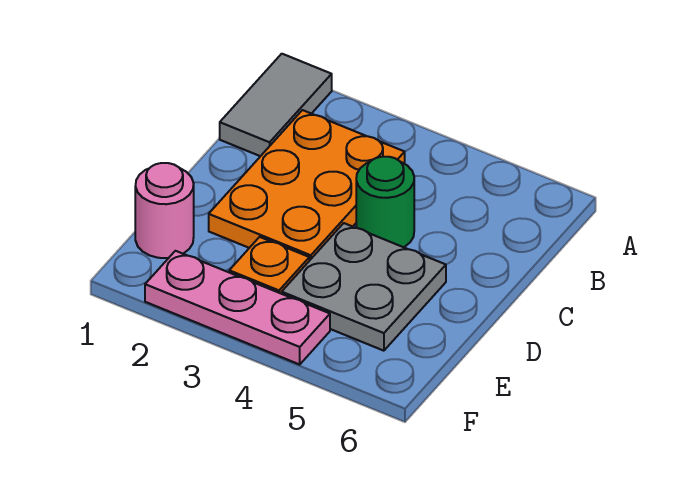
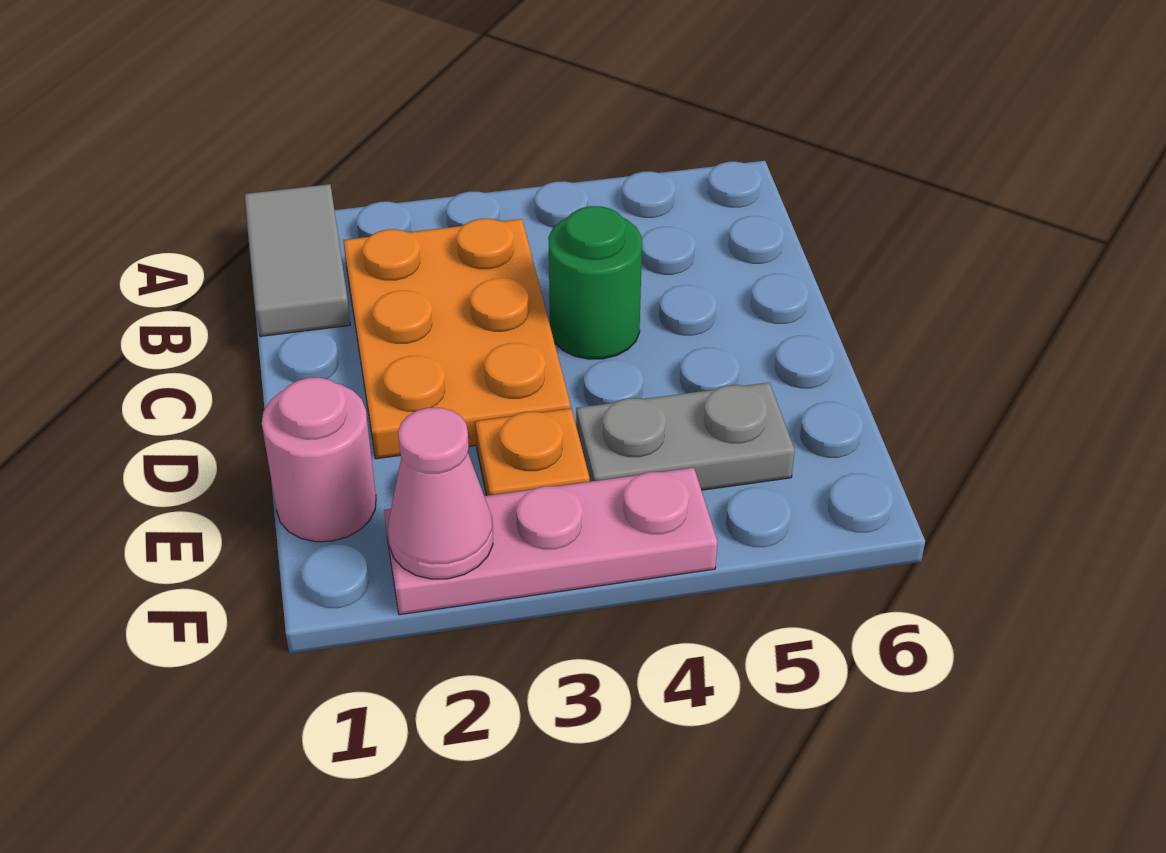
grey plate D4:E5 level 1 -> grey plate E4:E5 level 1
none -> pink cone F2 level 2

